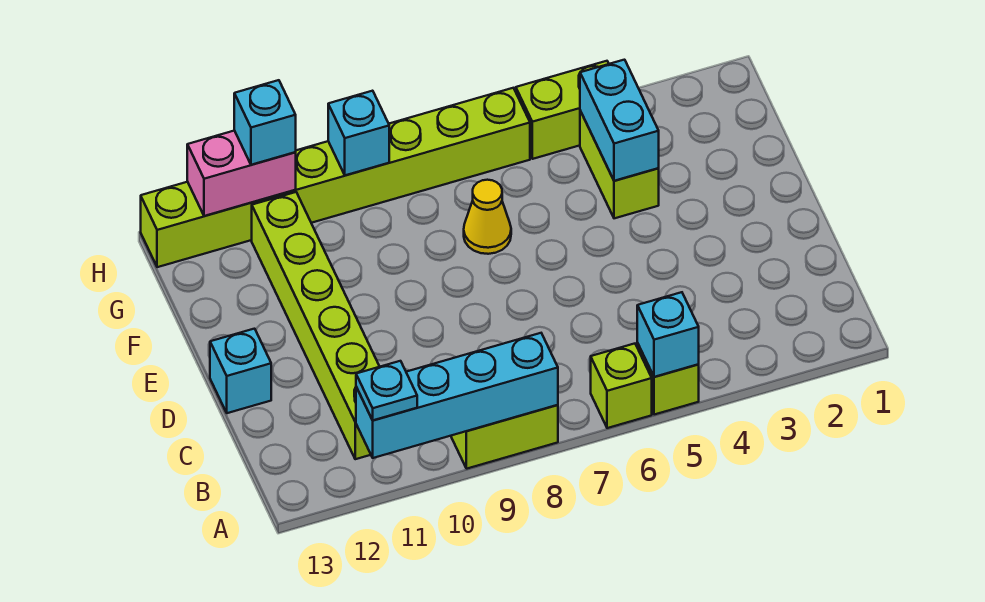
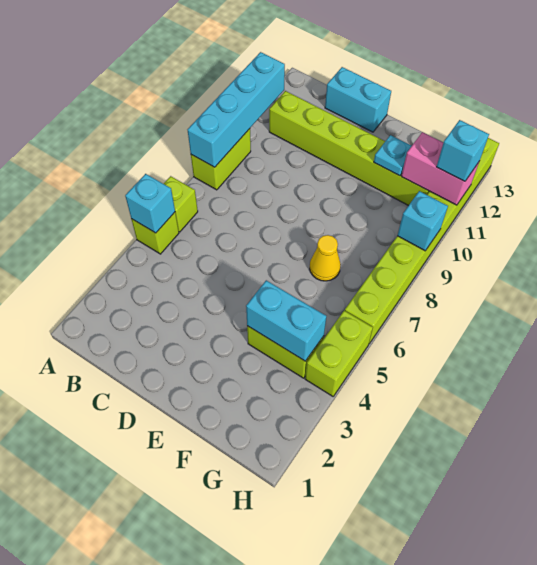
cyan plate A11 level 3 -> cyan plate F11 level 2
cyan brick D13 level 1 -> cyan brick C13:D13 level 1
pink brick H11:H12 level 2 -> pink brick G11:H11 level 2

